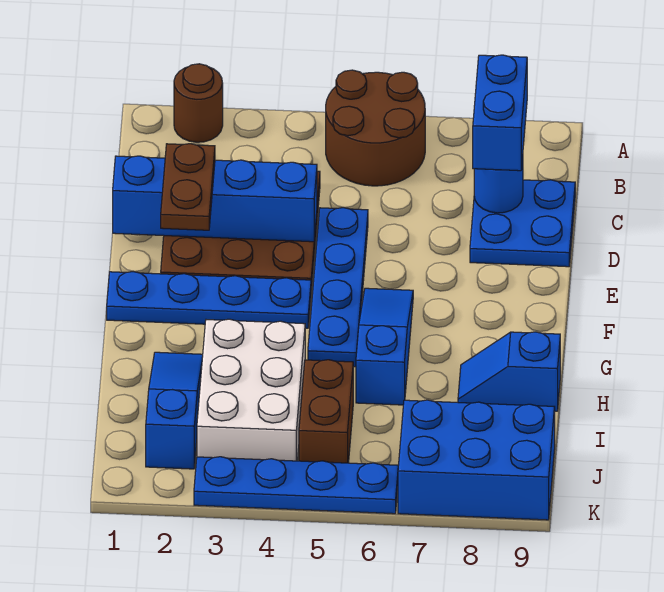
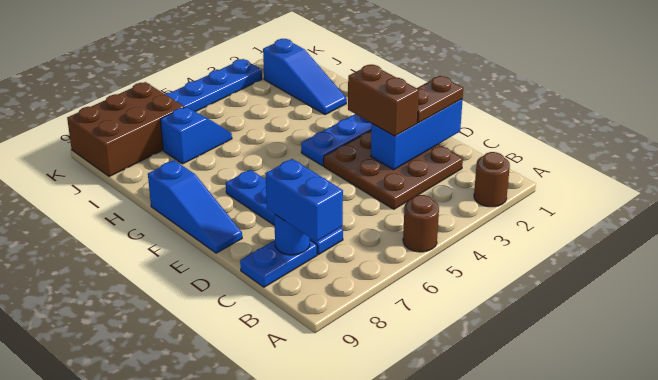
brown round brick A5:B6 level 1 -> brown round brick A5 level 1
blue plate C8:D9 level 1 -> blue plate C8:C9 level 1
blue brick D1:D4 level 2 -> blue brick D1:D3 level 2
brown plate D2:E2 level 3 -> brown plate D1:D2 level 3
blue plate D5:G5 level 1 -> blue plate C7:F7 level 1
blue slope F6:H6 level 1 top H -> blue slope E9:G9 level 1 top G
white brick H3:J4 level 1 -> none
blue slope H8:H9 level 1 top 9 -> blue slope I6:I7 level 1 top 7
brown brick I5:J5 level 1 -> brown brick D3:E3 level 3
blue brick J7:K9 level 1 -> brown brick J7:K9 level 1

